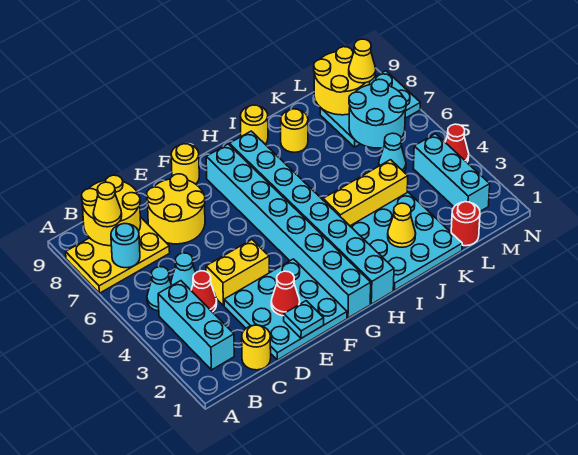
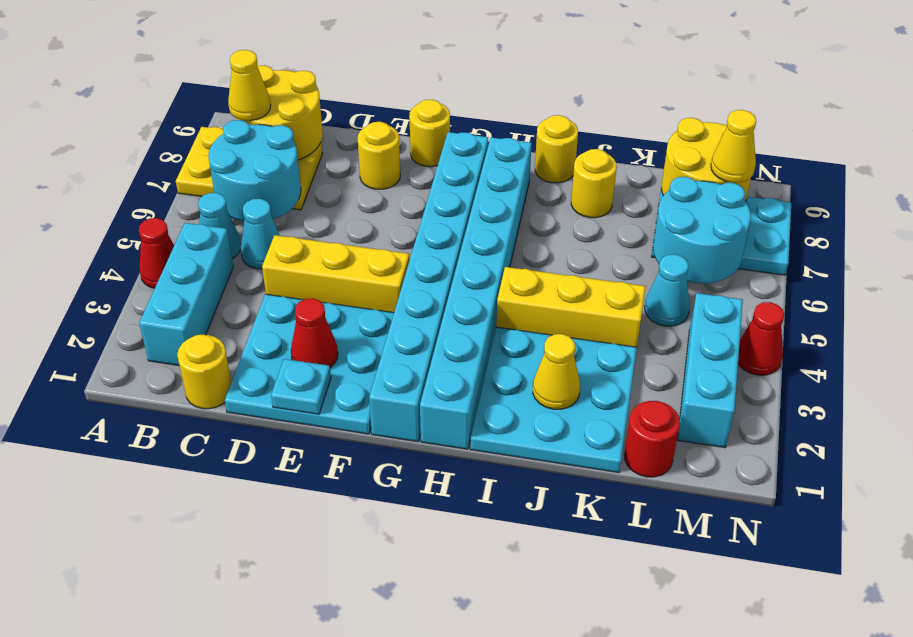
cyan round brick B7 level 2 -> cyan round brick B6:C7 level 2
red cone C4 level 1 -> red cone A4 level 1
yellow brick D4:E4 level 1 -> yellow brick D4:F4 level 1
yellow round brick D7:E8 level 1 -> yellow round brick E8 level 1

